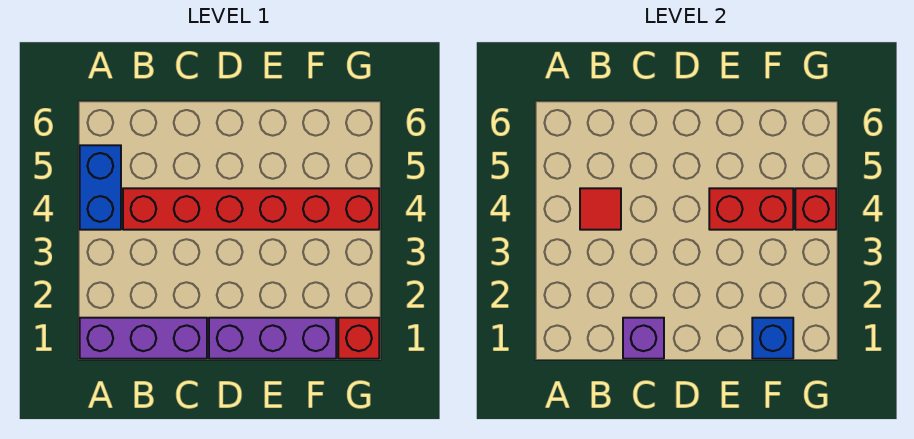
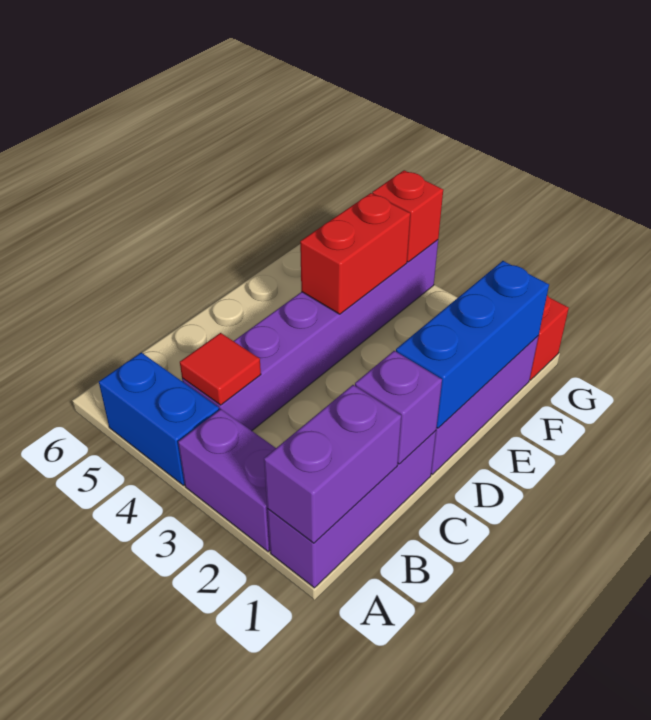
none -> purple brick A1:B1 level 2
none -> purple brick A2:A3 level 1
red brick B4:G4 level 1 -> purple brick B4:G4 level 1
blue brick F1 level 2 -> blue brick D1:F1 level 2

